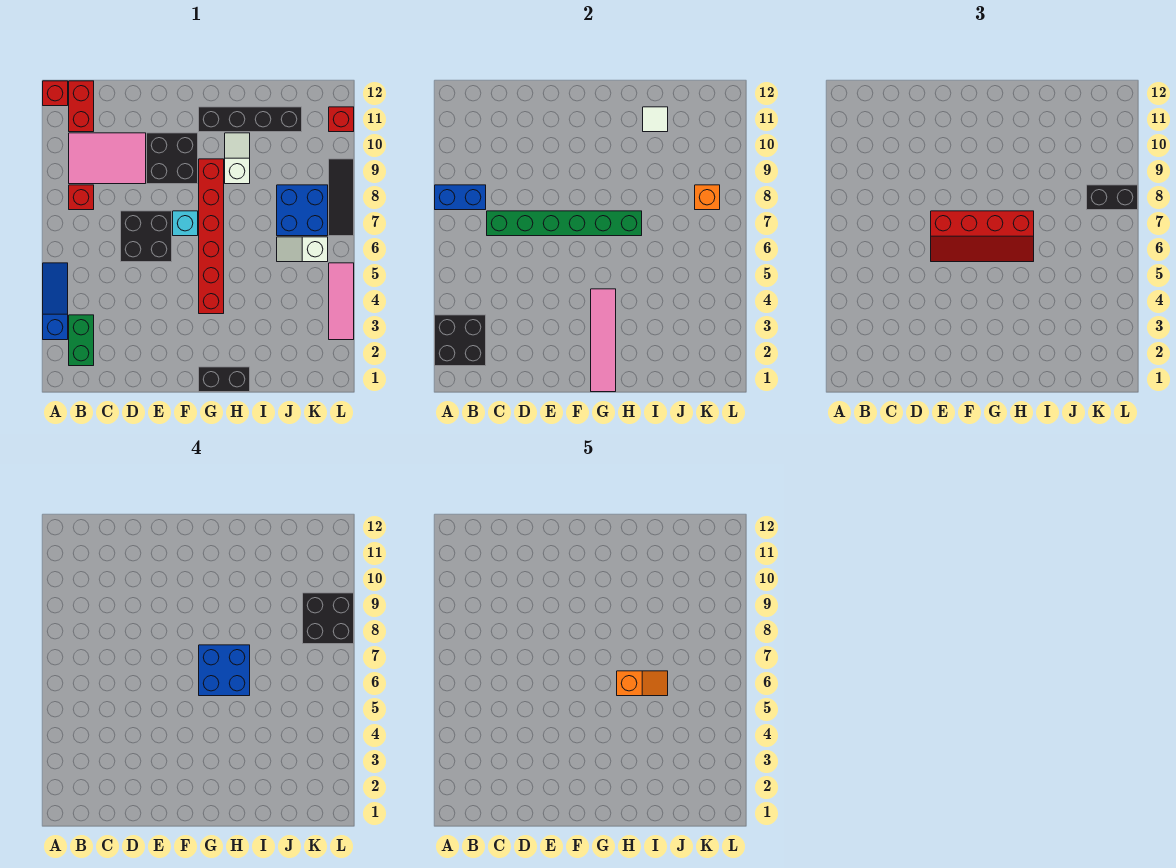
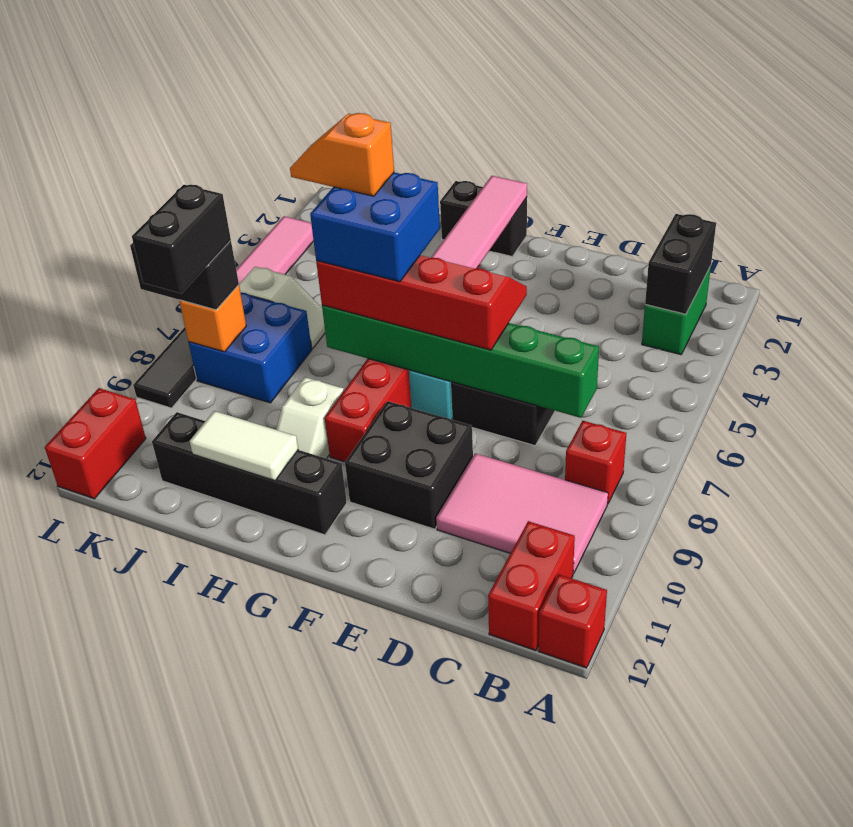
black brick A2:B3 level 2 -> black brick B2:B3 level 2
blue slope A3:A5 level 1 top 3 -> none
blue brick A8:B8 level 2 -> none
white tile I11 level 2 -> white tile H11:I11 level 2
black brick K8:L9 level 4 -> black brick K8:K9 level 4
red brick L11 level 1 -> red brick L11:L12 level 1

